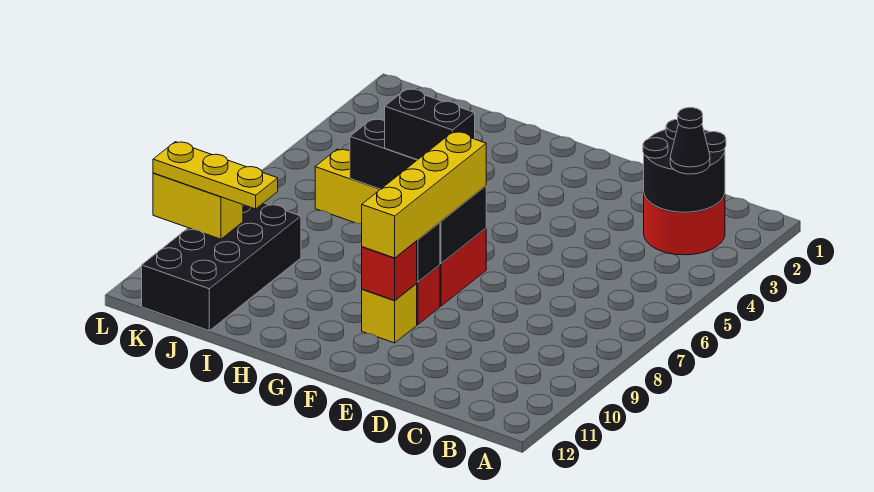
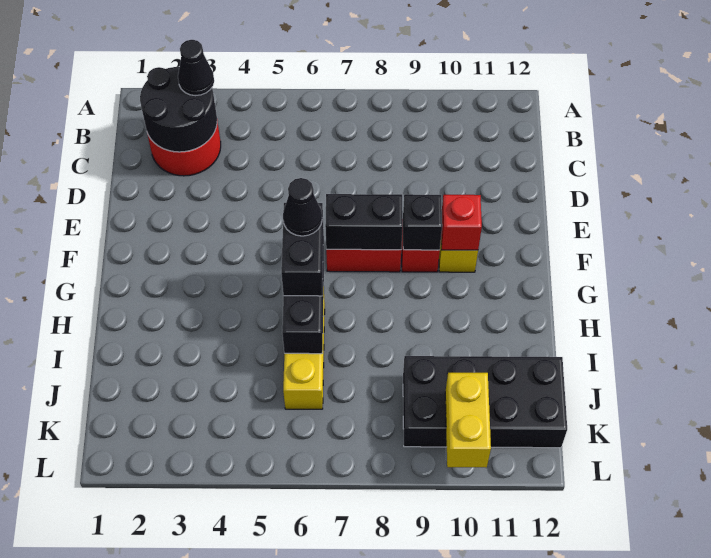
yellow brick F7:F10 level 3 -> none
none -> black cone G6 level 4
yellow plate J10:L10 level 3 -> none

